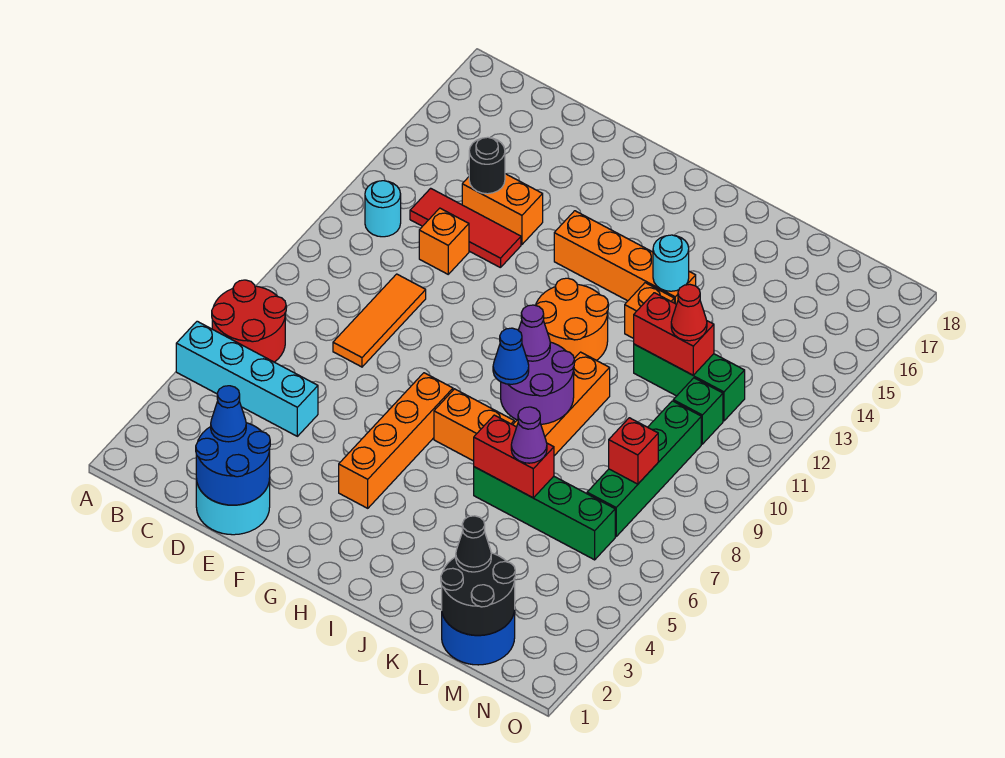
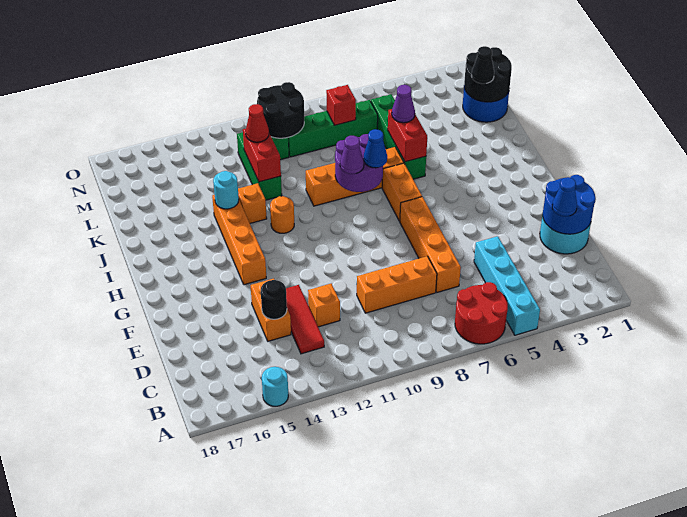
cyan round brick B12 level 1 -> cyan round brick A15 level 1
orange tile D8:D10 level 1 -> orange brick D8:D10 level 1
orange brick G4:G7 level 1 -> orange brick D7:G7 level 1
orange round brick H11:I12 level 1 -> orange round brick I12 level 1
none -> black round brick M10:N11 level 2

